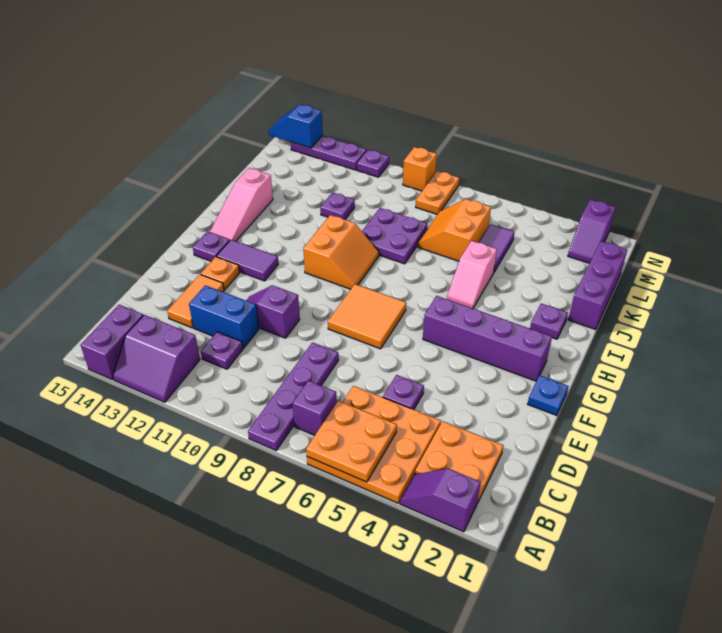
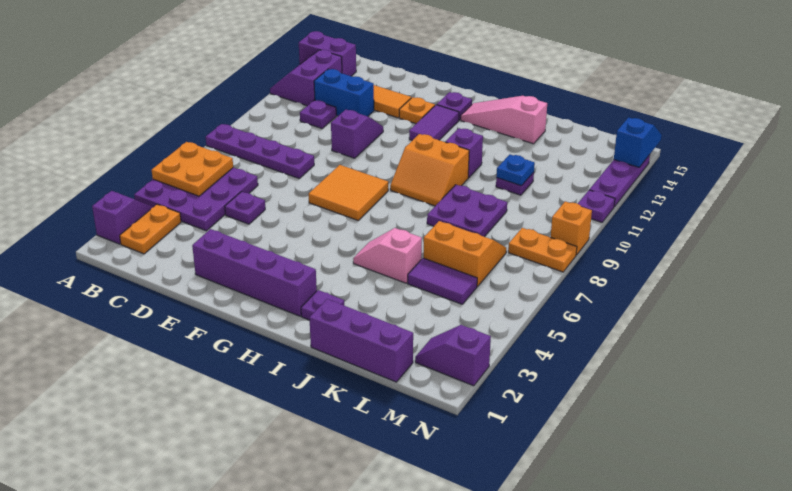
orange plate A4:C6 level 1 -> purple plate A4:C6 level 1
orange plate B2:C3 level 1 -> orange plate B2:B3 level 1
purple brick B7 level 1 -> purple brick I11 level 1
blue brick D11:D12 level 1 -> blue brick C12:D12 level 1
blue plate F1 level 1 -> blue plate K11 level 2
purple brick G2:G5 level 1 -> purple brick E2:H2 level 1

